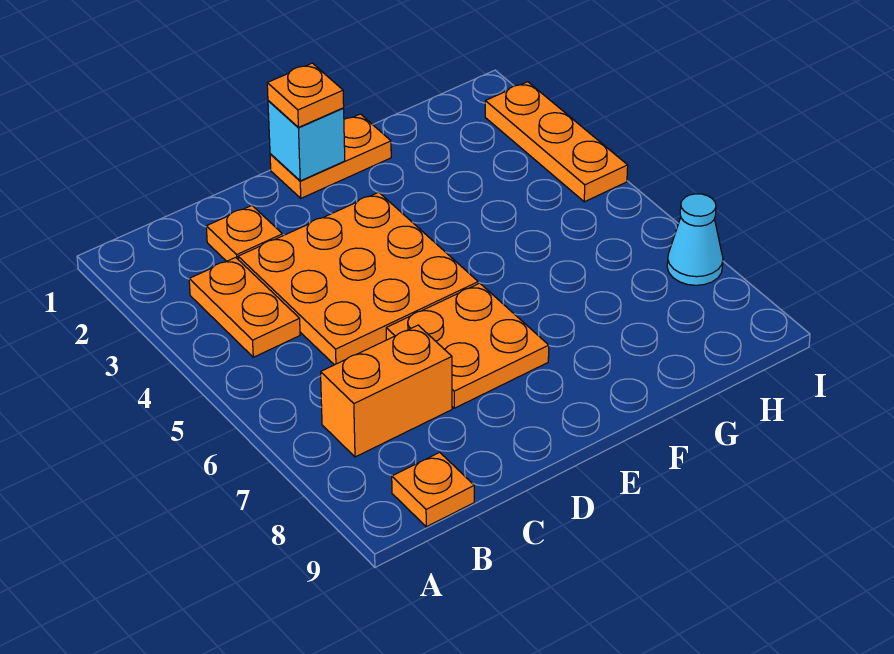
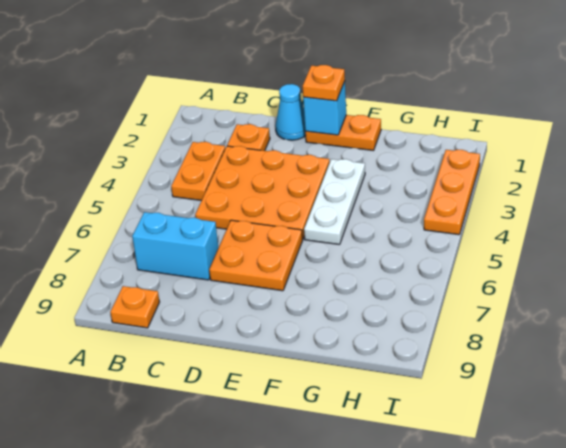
orange brick B7:C7 level 1 -> cyan brick B7:C7 level 1
none -> white plate F3:F5 level 1
cyan cone I7 level 1 -> cyan cone D1 level 1

